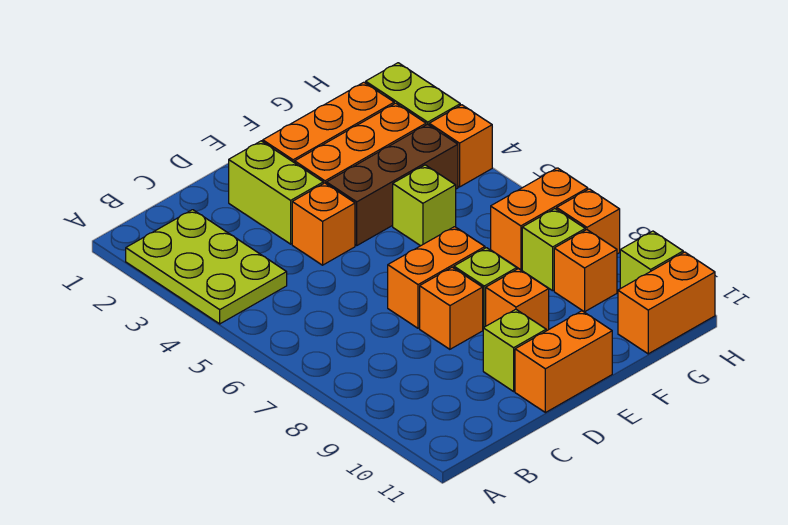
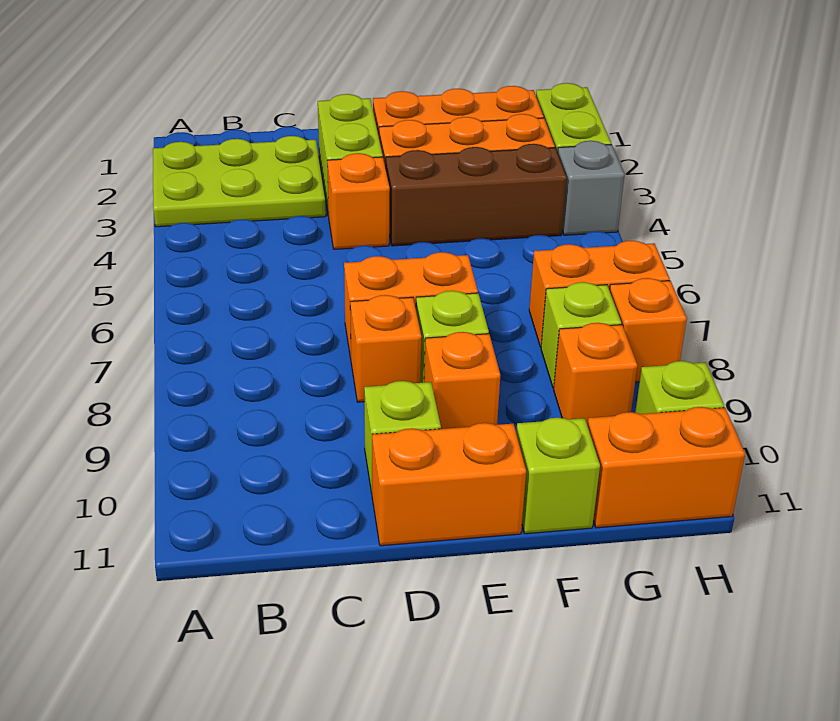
lime plate A2:B4 level 1 -> lime plate A2:C3 level 1
lime brick F5 level 1 -> lime brick F11 level 1
orange brick H4 level 1 -> grey brick H4 level 1

